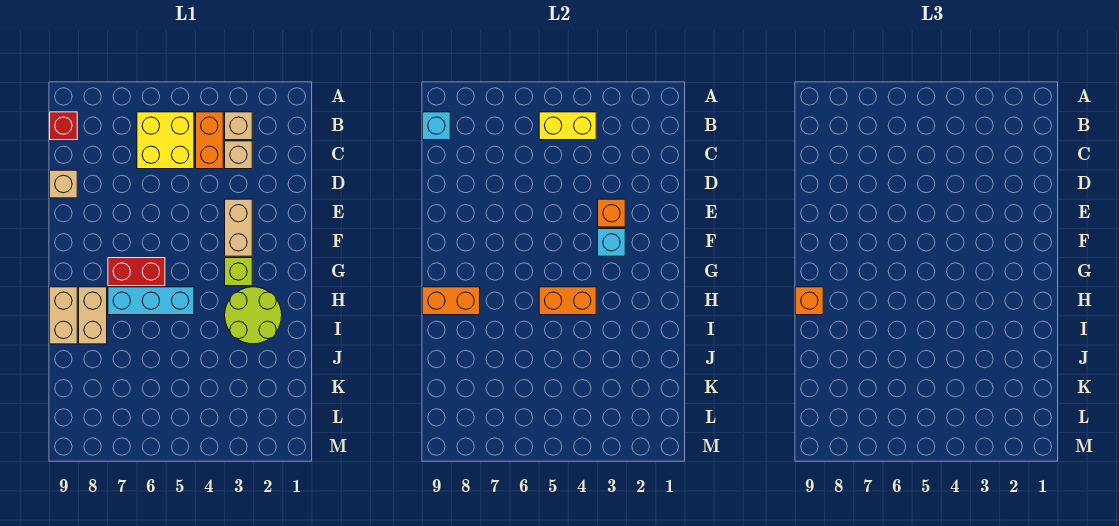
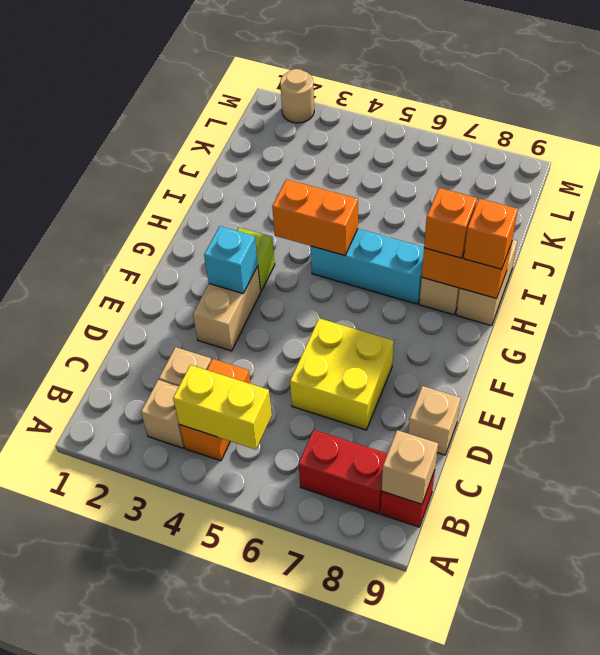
yellow brick B5:C6 level 1 -> yellow brick D6:E7 level 1
cyan brick B9 level 2 -> tan brick B9 level 2
orange brick E3 level 2 -> orange brick H8 level 3
red brick G6:G7 level 1 -> red brick B7:B8 level 1
lime round brick H2:I3 level 1 -> none
none -> tan round brick M2 level 1

